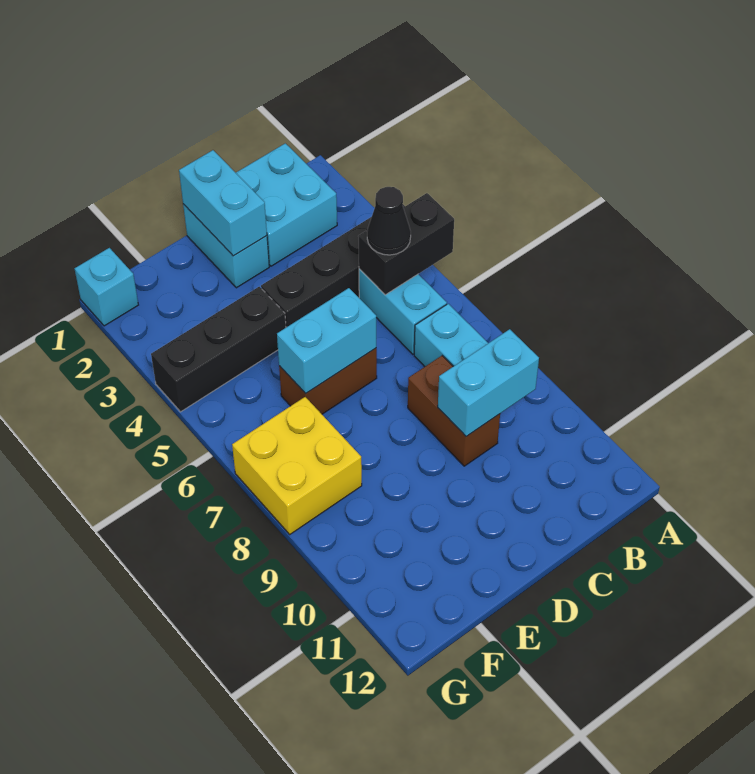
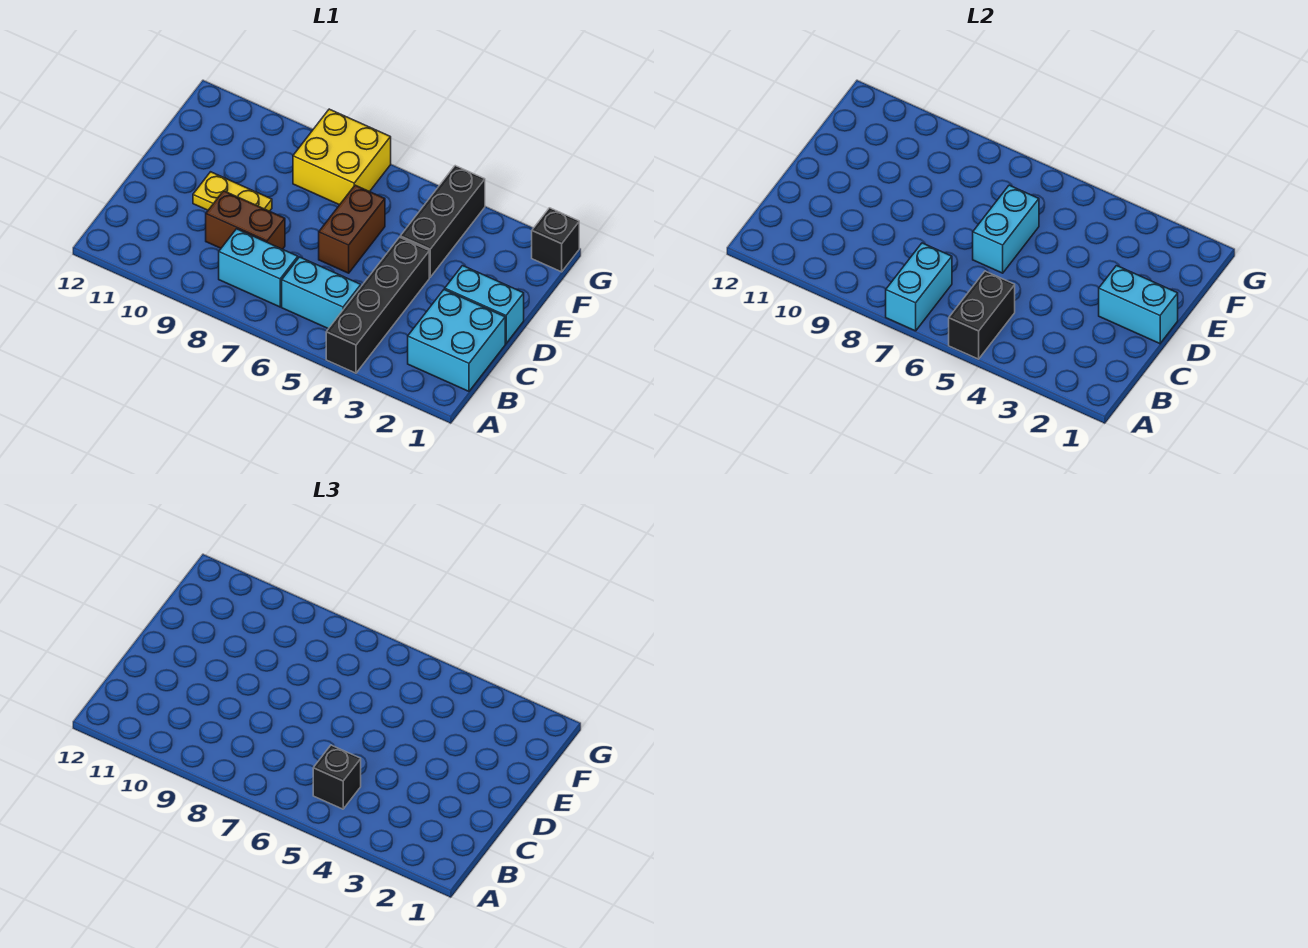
black cone B5 level 3 -> black brick B5 level 3
cyan brick B9:C9 level 2 -> cyan brick A7:B7 level 2
none -> yellow plate D9:D10 level 1
cyan brick G1 level 1 -> black brick G1 level 1

